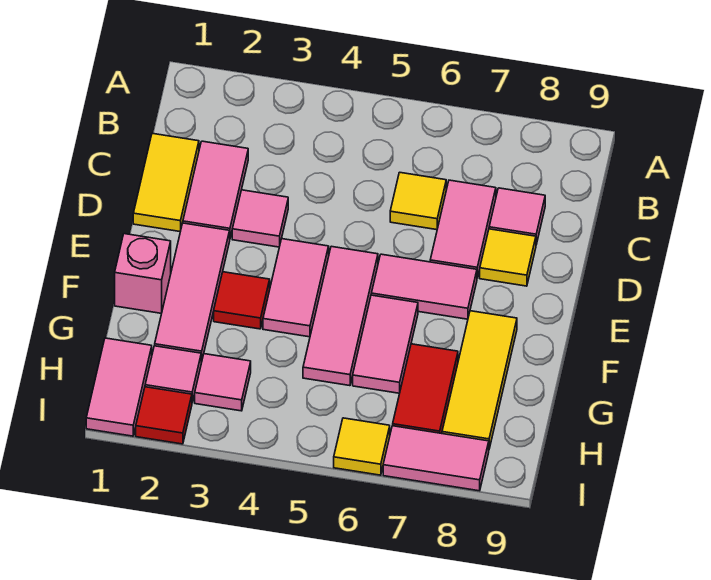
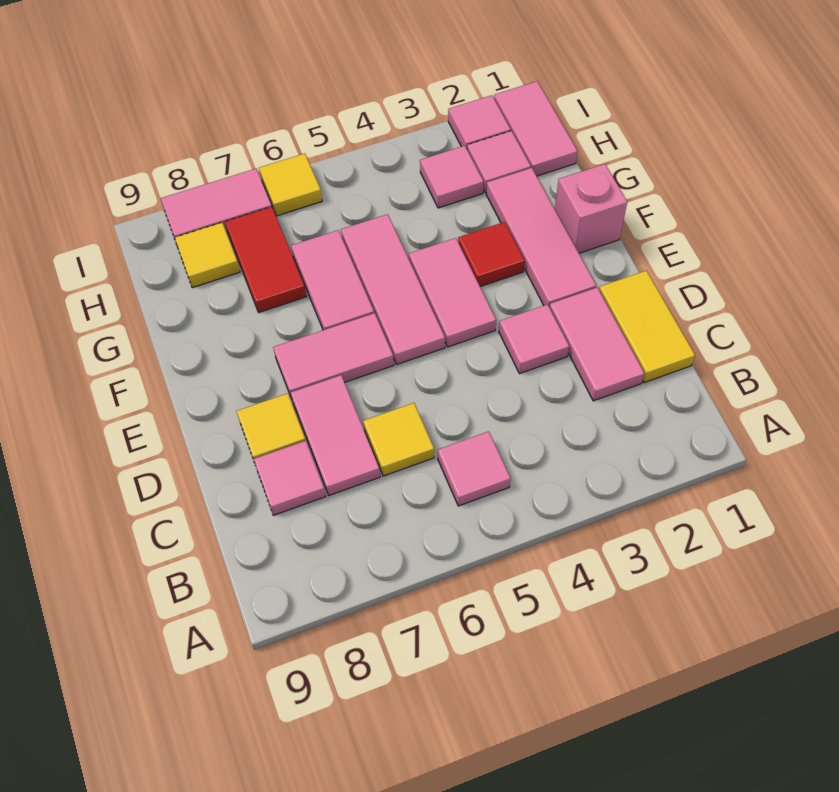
none -> pink tile B5 level 1
yellow tile F8:H8 level 1 -> yellow tile H8 level 1
red tile I2 level 1 -> pink tile I2 level 1

